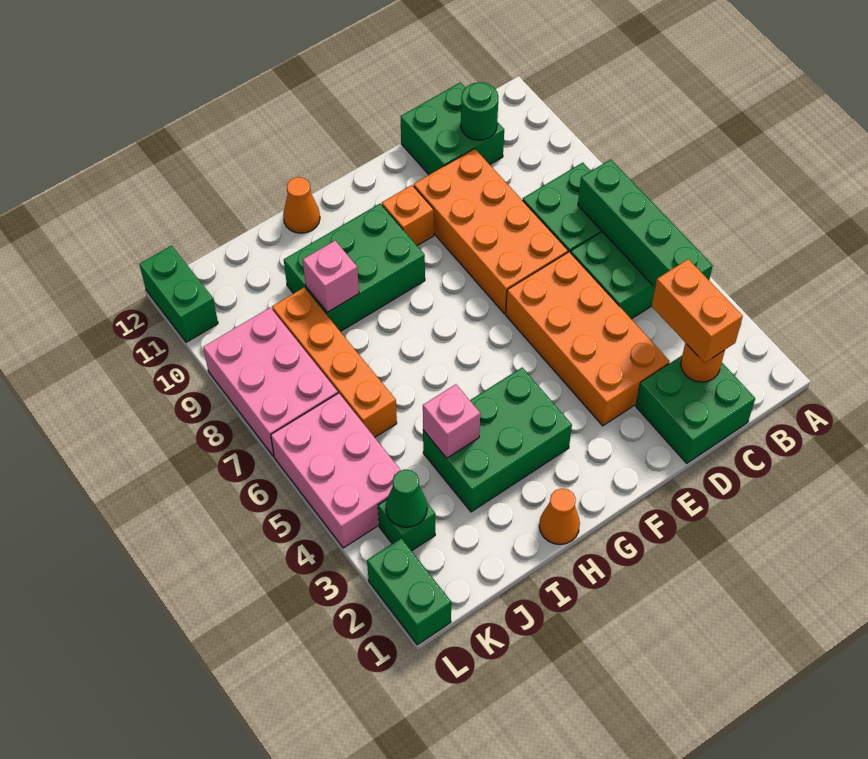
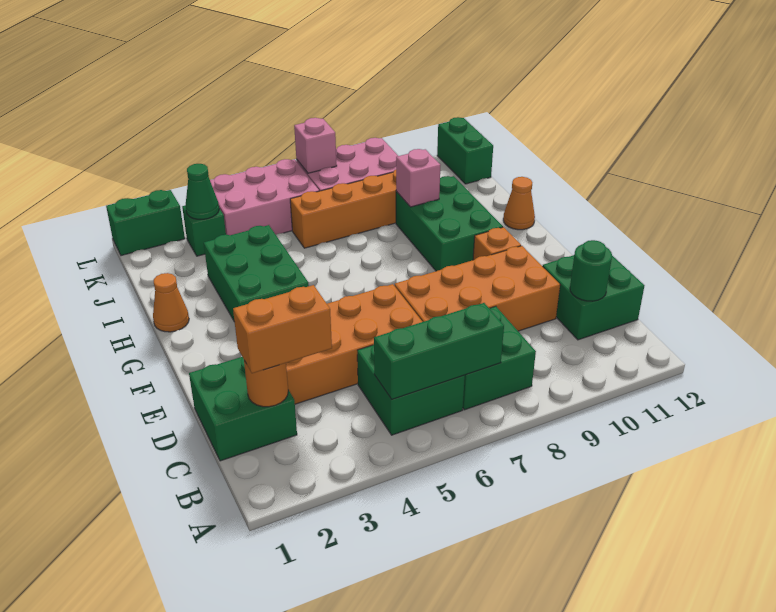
green brick B4:B7 level 2 -> green brick B5:B7 level 2
pink brick I4 level 2 -> pink brick L7 level 2
green brick L11:L12 level 1 -> green brick K12:L12 level 1

